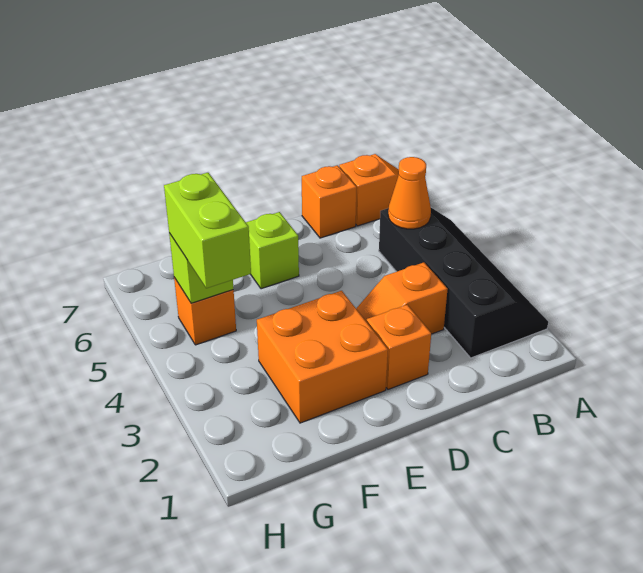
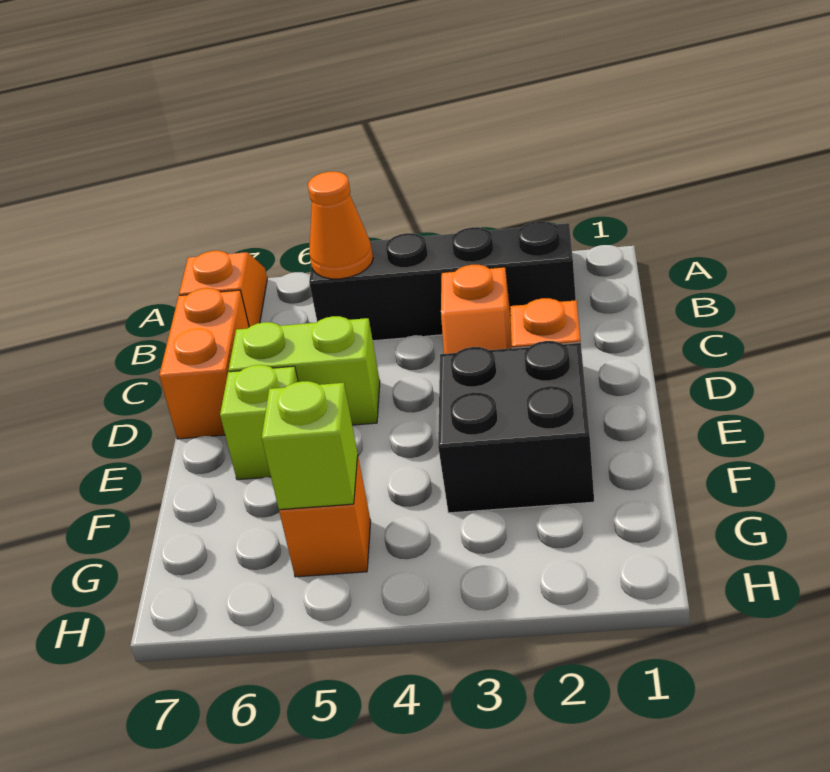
orange brick C7 level 1 -> orange brick C7:D7 level 1
orange brick E2:F3 level 1 -> black brick E2:F3 level 1
lime brick G4:G5 level 3 -> lime brick D5:D6 level 1

